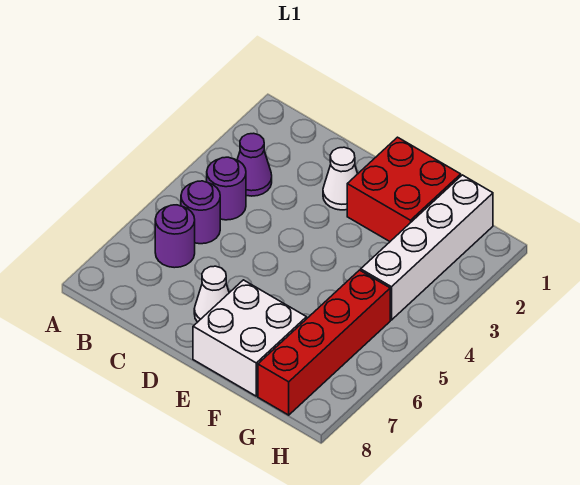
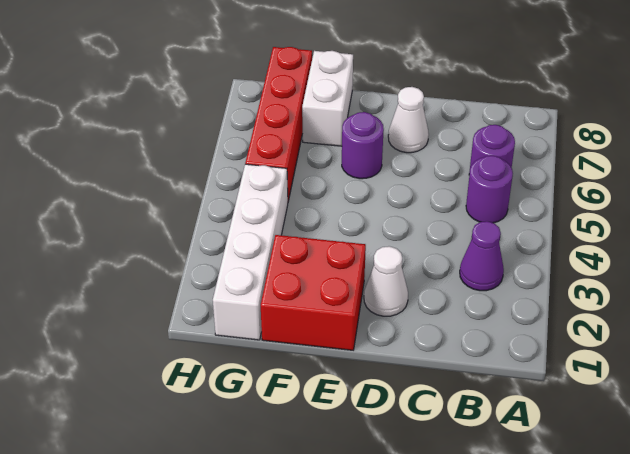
purple round brick B4 level 1 -> purple round brick E6 level 1
white brick E7:F8 level 1 -> white brick F7:F8 level 1

